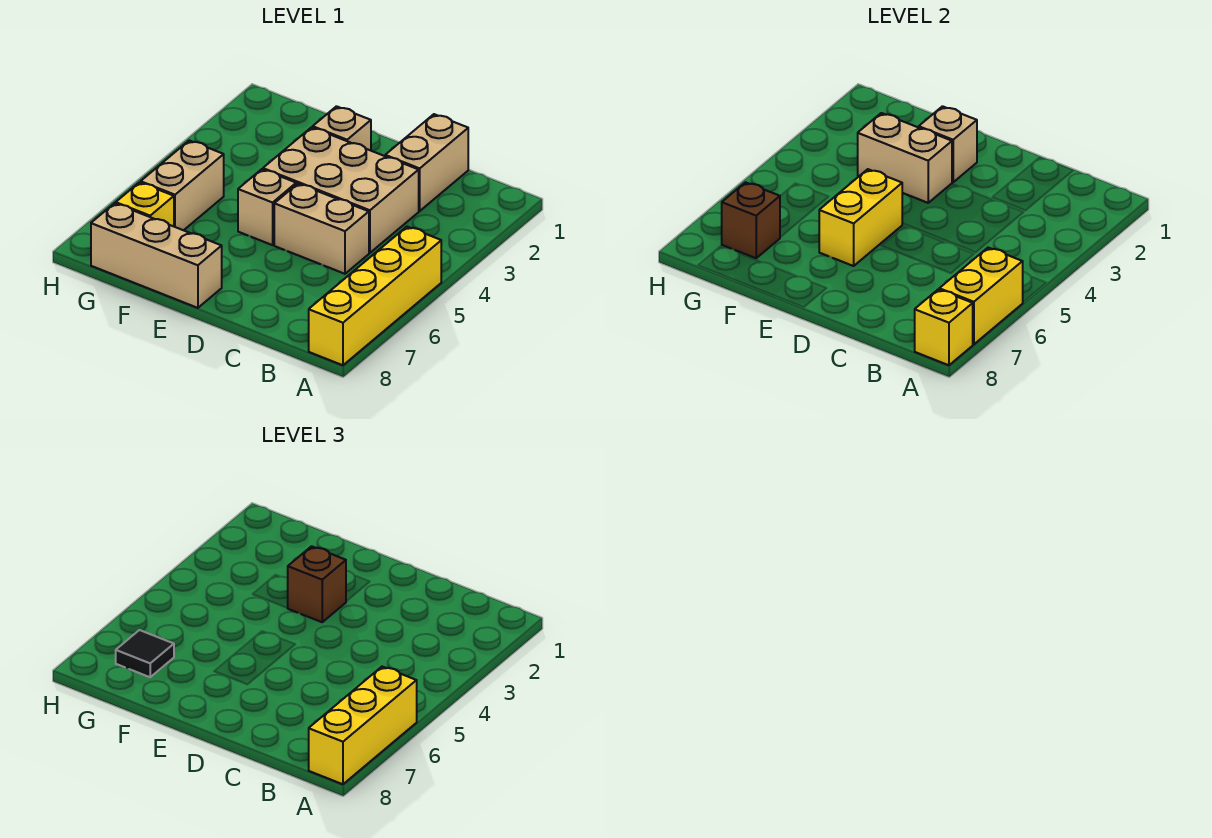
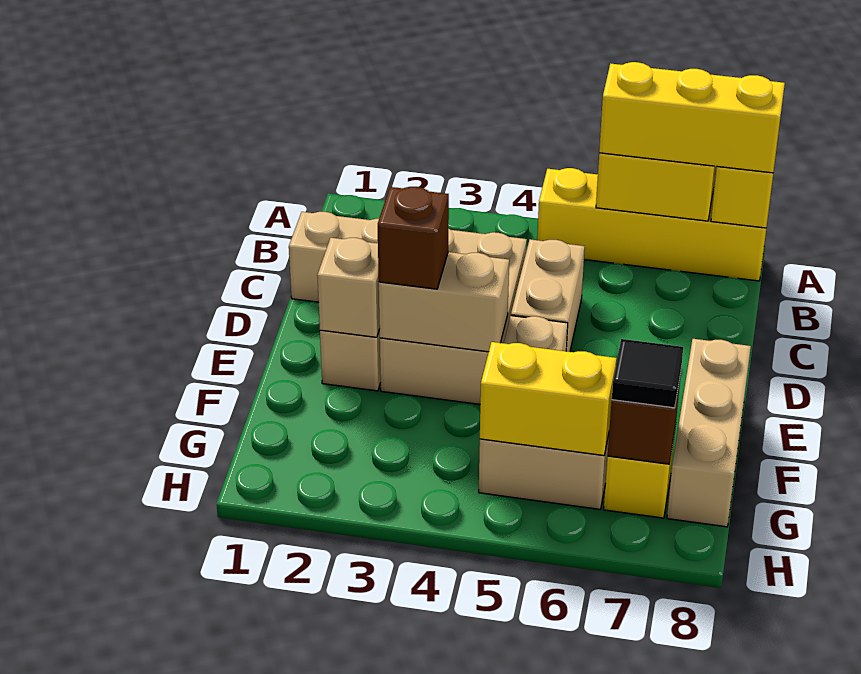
tan brick E3:F3 level 2 -> tan brick E3:E4 level 2
yellow brick E5:E6 level 2 -> yellow brick G5:G6 level 2

